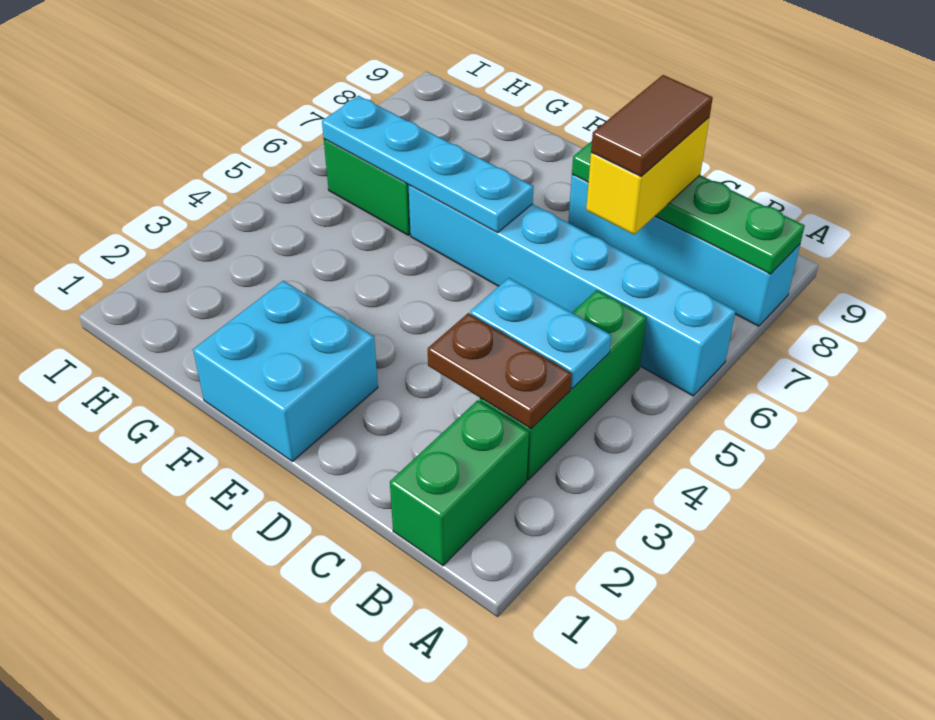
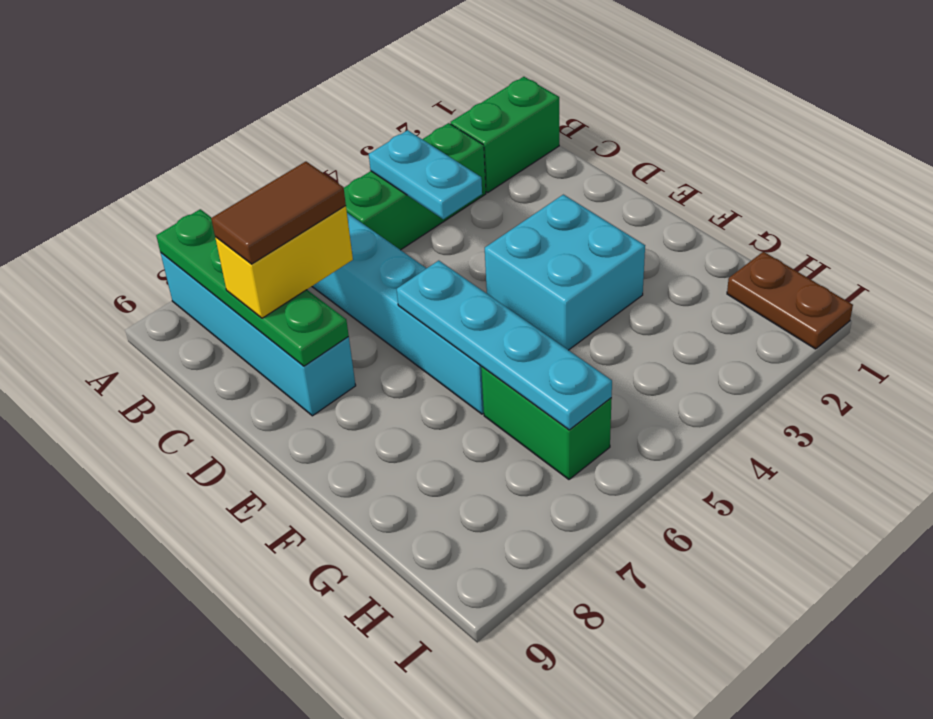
brown plate B3:C3 level 2 -> brown plate H1:I1 level 1
cyan brick E1:F2 level 1 -> cyan brick E3:F4 level 1

